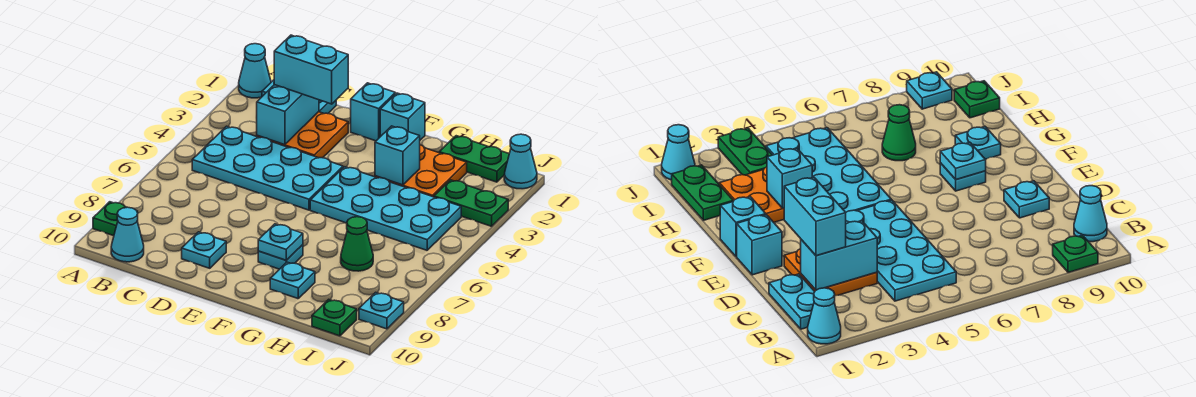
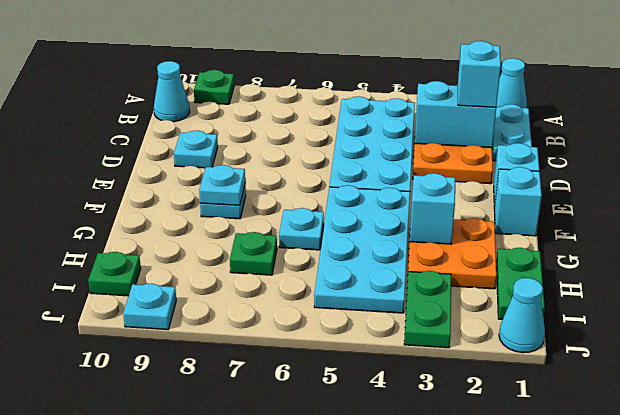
cyan brick C2:D2 level 3 -> cyan brick C2 level 3
cyan plate G9 level 1 -> cyan plate G6 level 1
green cone H7 level 1 -> green plate H7 level 1

